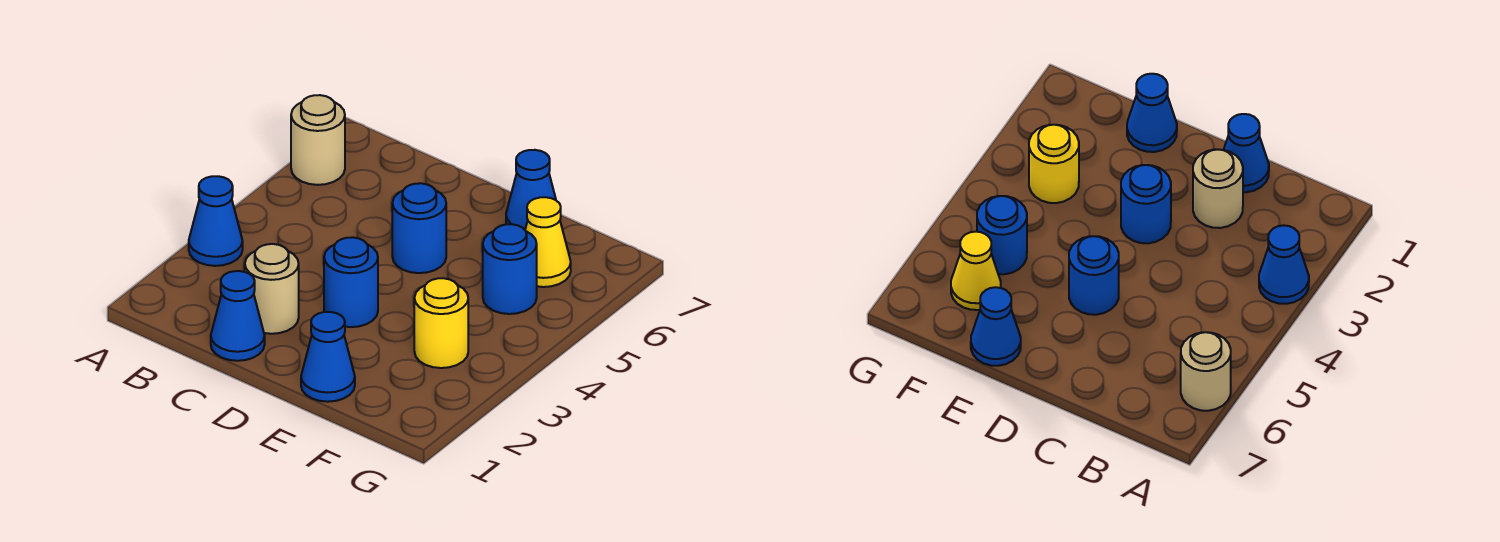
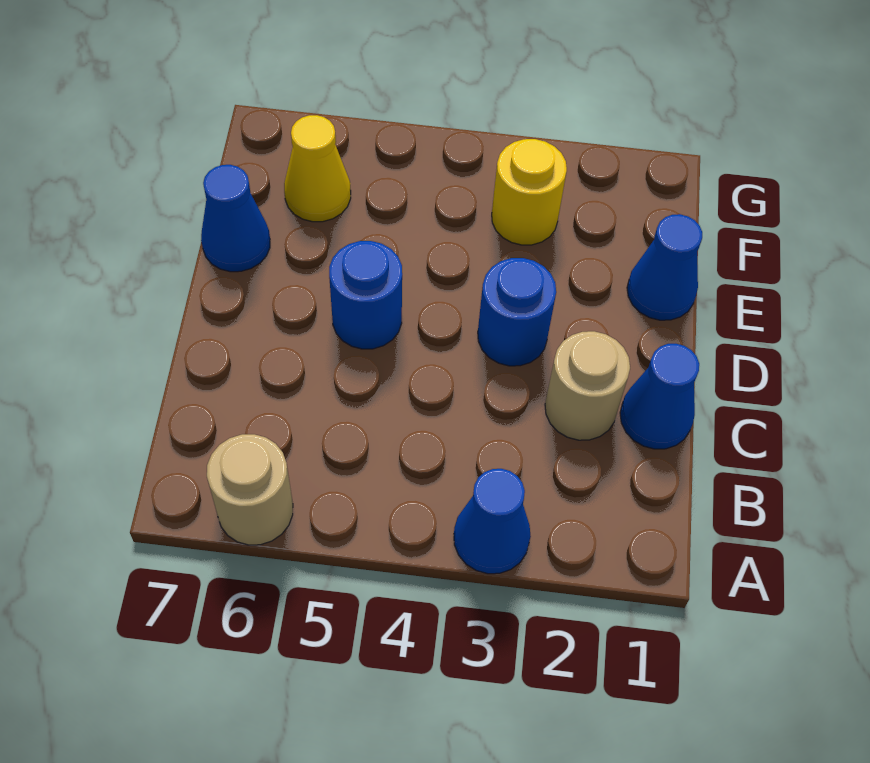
blue round brick F5 level 1 -> none

